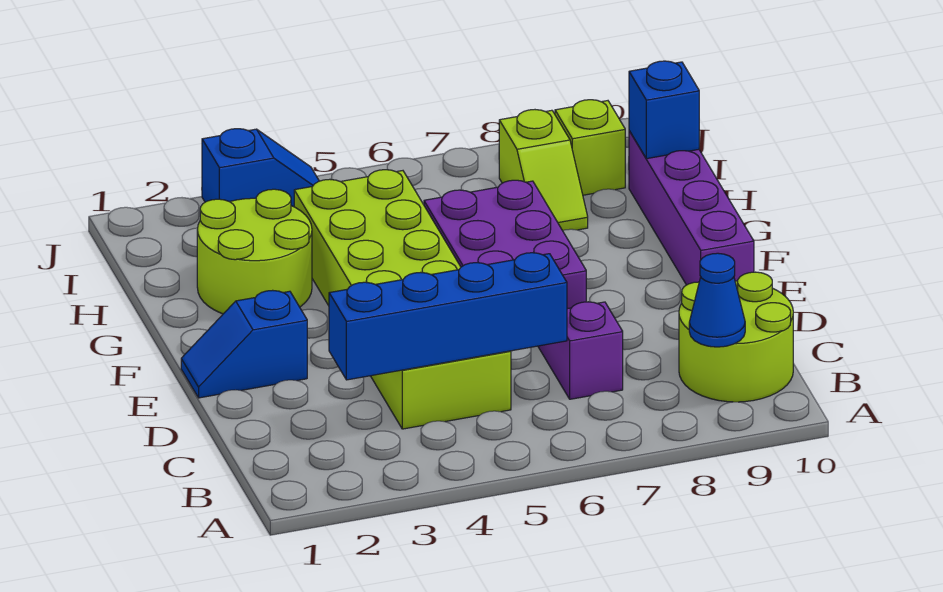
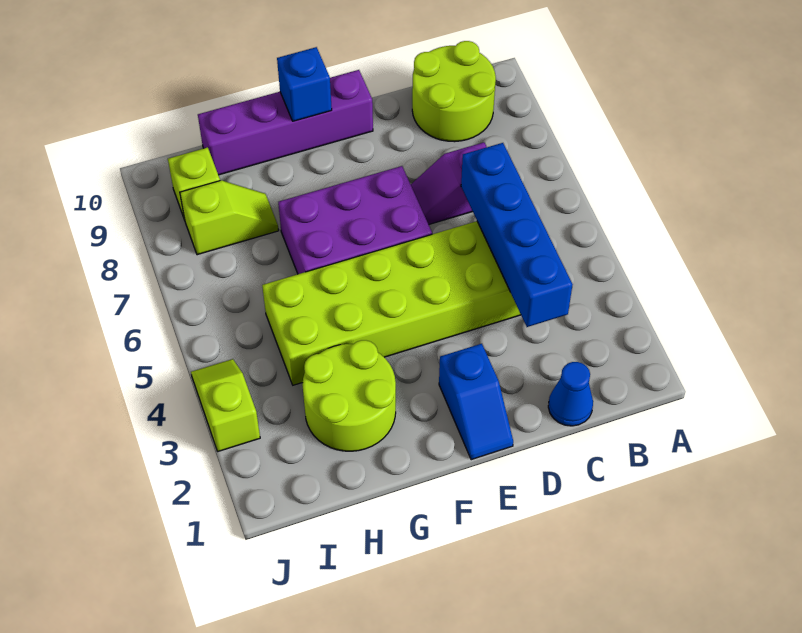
blue cone B9 level 2 -> blue cone C1 level 1
blue brick H10 level 2 -> blue brick F10 level 2
blue slope J3:J4 level 1 top 3 -> lime slope J3:J4 level 1 top 3

